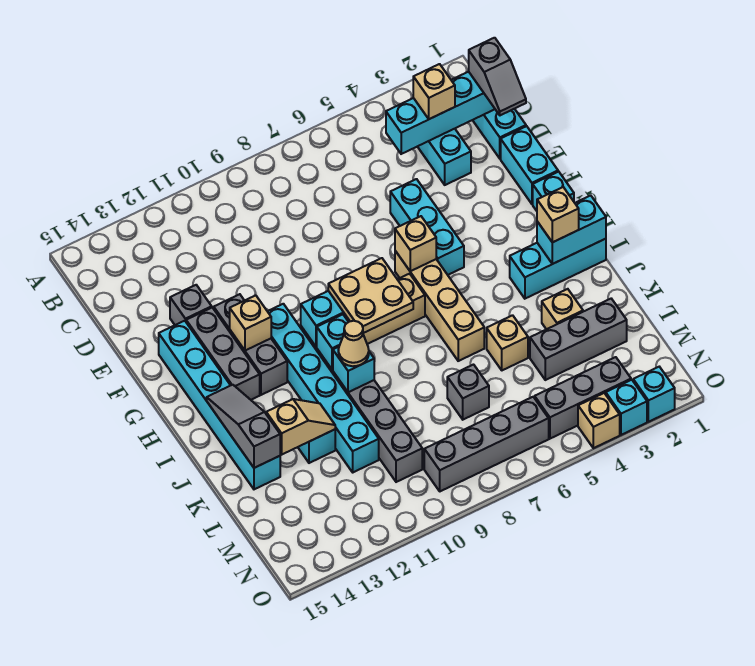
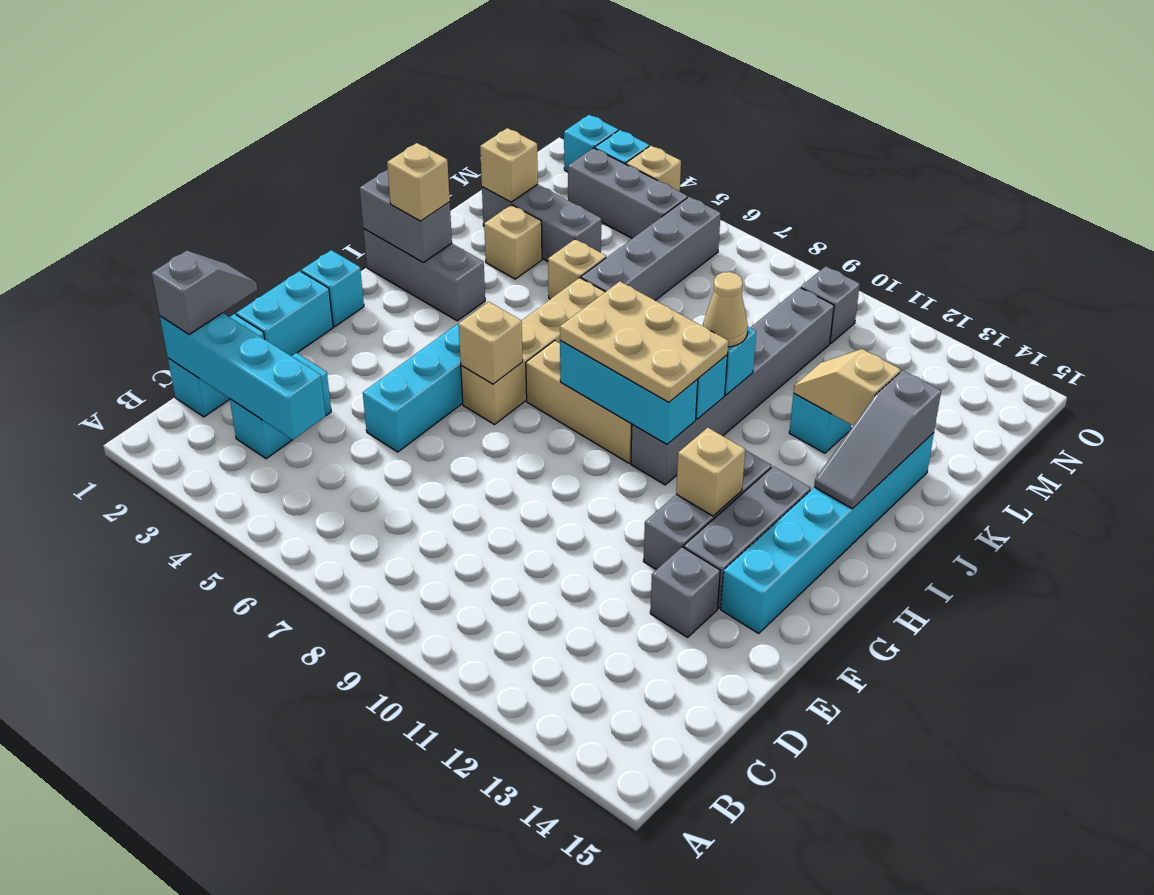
tan brick C3 level 3 -> tan brick L2 level 2
cyan brick G11:L11 level 1 -> none
tan plate H8:I9 level 3 -> tan plate H8:I10 level 3
cyan brick I1:I3 level 1 -> grey brick I1:I3 level 1
cyan brick I1:I2 level 2 -> grey brick I1:I2 level 2
grey brick L7 level 1 -> grey brick N10 level 1
grey brick N6:N9 level 1 -> grey brick K6:N6 level 1

